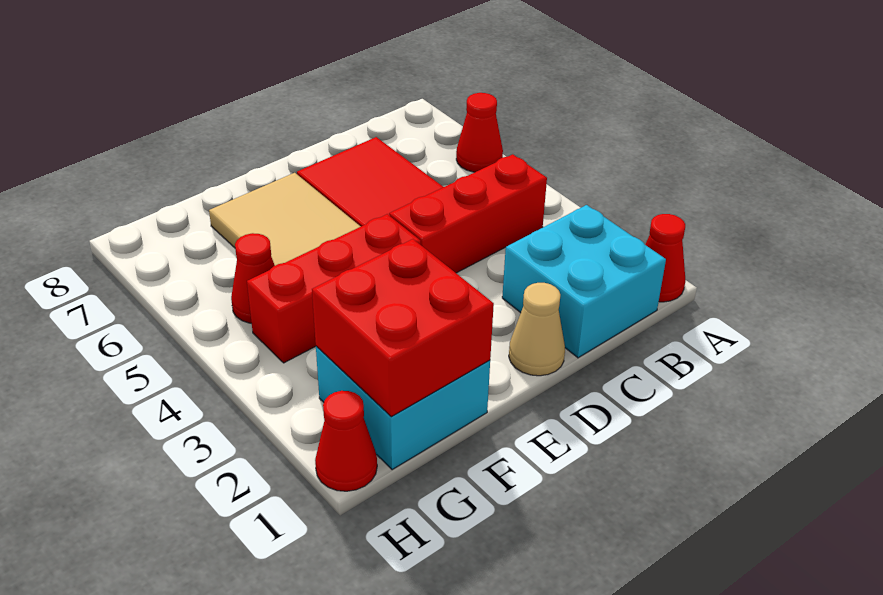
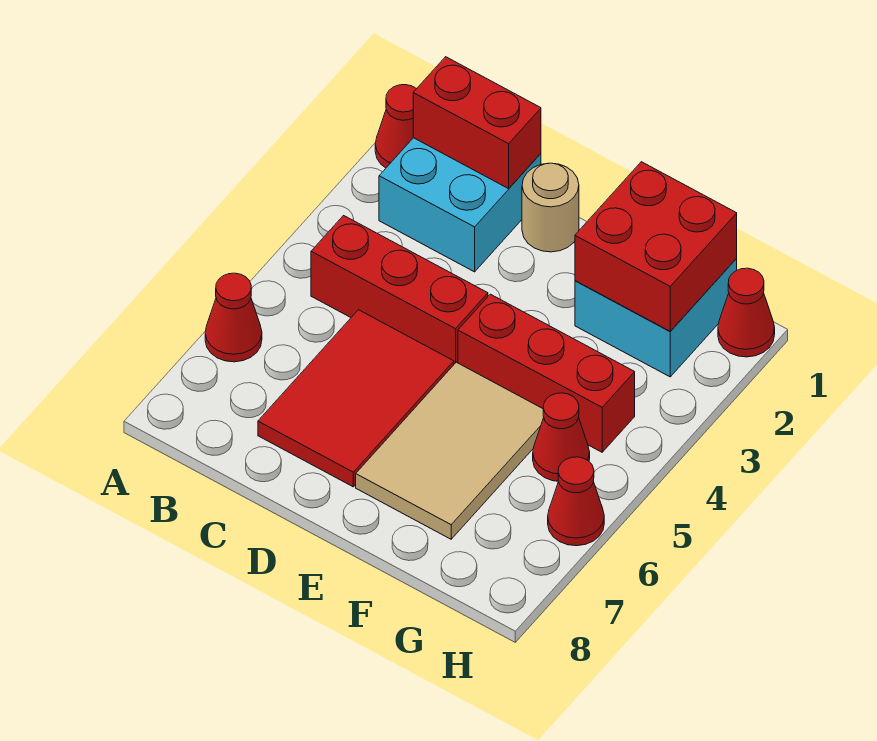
none -> red brick B1:C1 level 2
tan cone D1 level 1 -> tan round brick D1 level 1
none -> red cone H6 level 1

